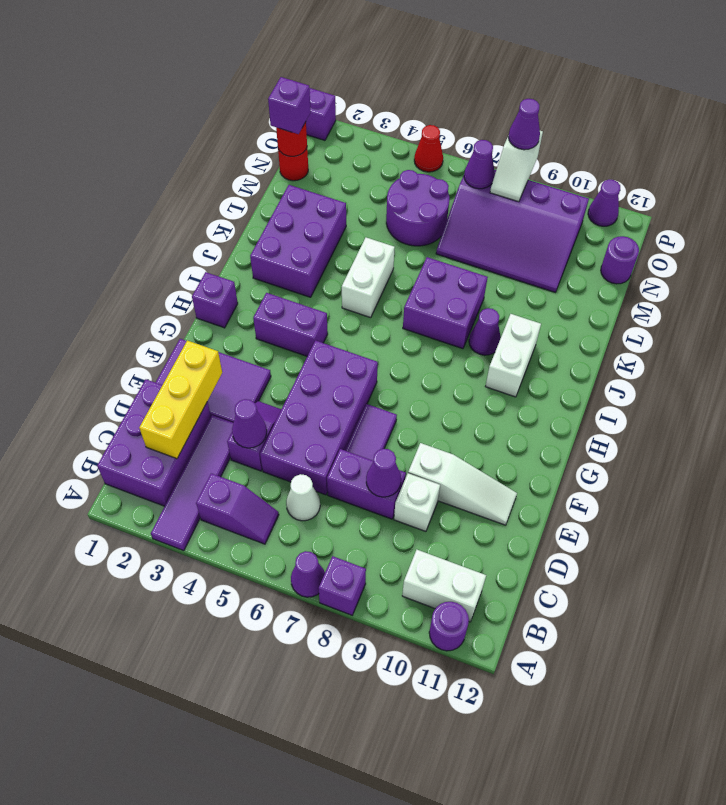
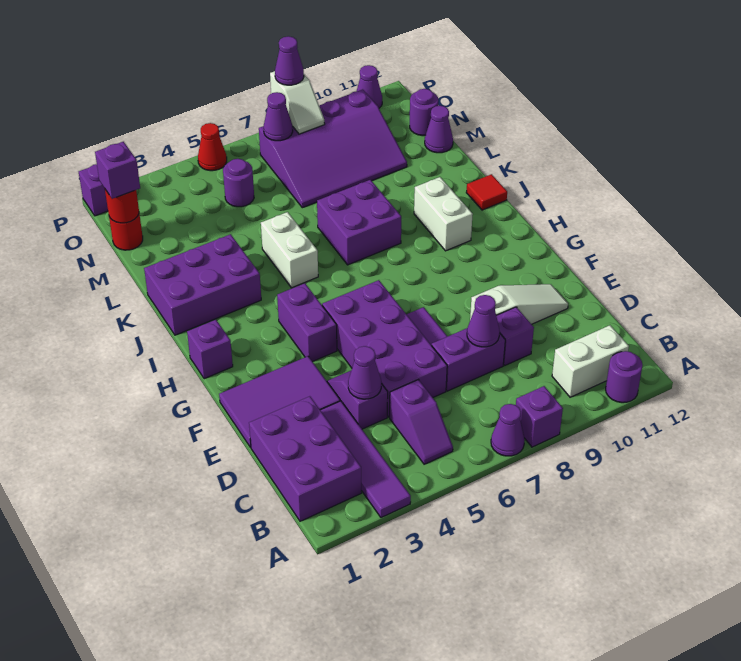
purple slope B4:B5 level 1 top 4 -> purple slope B5:C5 level 1 top C
yellow brick C2:E2 level 2 -> none
white cone C6 level 1 -> none
white brick D9 level 1 -> purple brick D9 level 1
purple brick H3:H4 level 1 -> purple brick G4:H4 level 1
purple brick J2:L3 level 1 -> purple brick J1:K3 level 1
purple cone J9 level 1 -> purple cone M12 level 1
none -> red tile J12 level 1
purple round brick M5:N6 level 1 -> purple round brick N5 level 1

